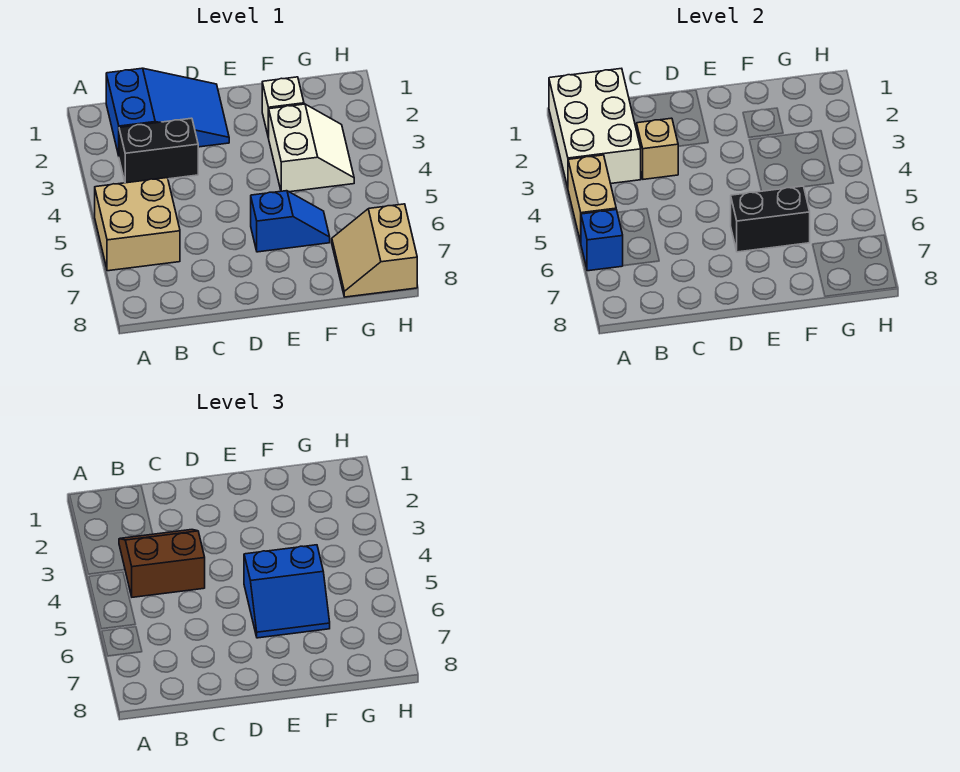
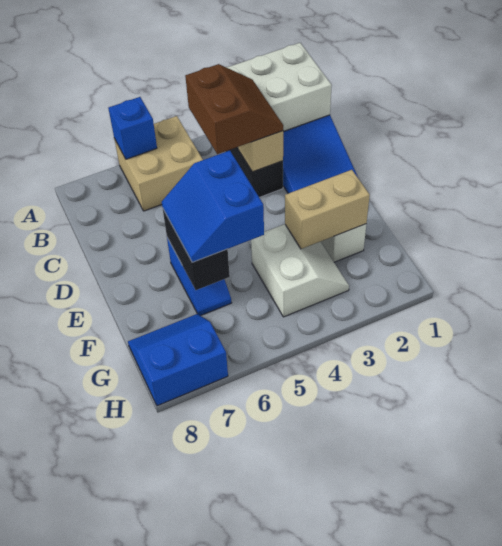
tan brick A4:A5 level 2 -> tan brick F2:F3 level 2
white slope F3:G4 level 1 top F -> white slope F3:G4 level 1 top 4
tan slope G7:H8 level 1 top H -> blue slope G7:H8 level 1 top H

